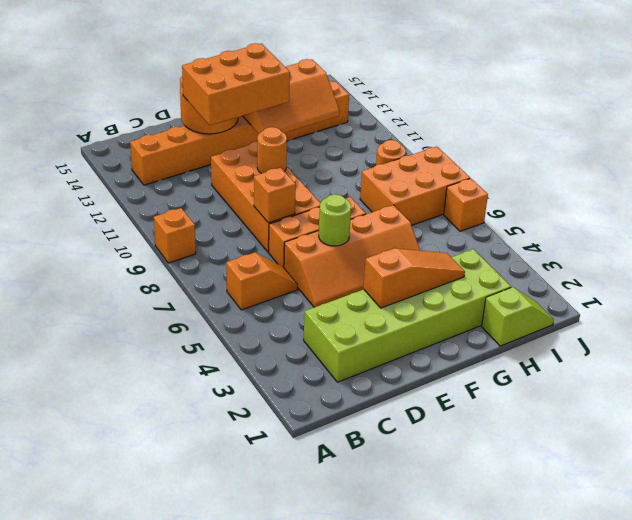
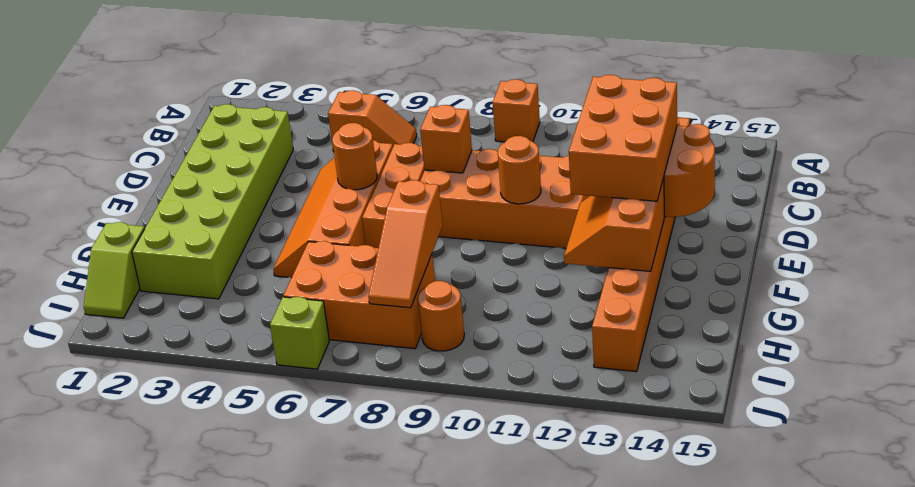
orange slope B6:C6 level 1 top B -> orange slope B5:B6 level 1 top 5
orange slope E3:G3 level 2 top E -> orange slope G8:I8 level 2 top G
lime round brick E6 level 2 -> orange round brick E6 level 2
orange slope F12:H13 level 2 top 13 -> orange slope F12:G13 level 2 top 13
orange brick H7:J8 level 1 -> orange brick H6:I8 level 1
orange brick J6 level 1 -> lime brick J6 level 1

